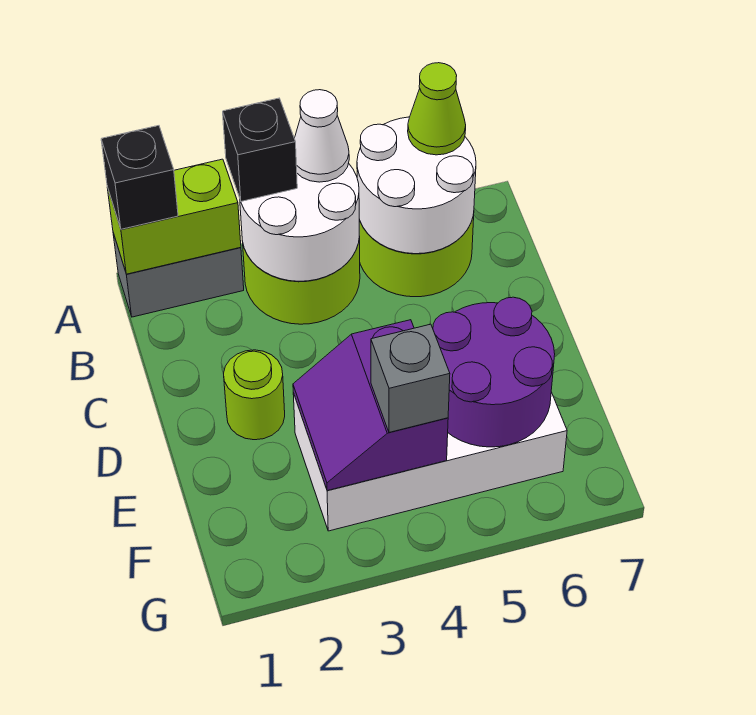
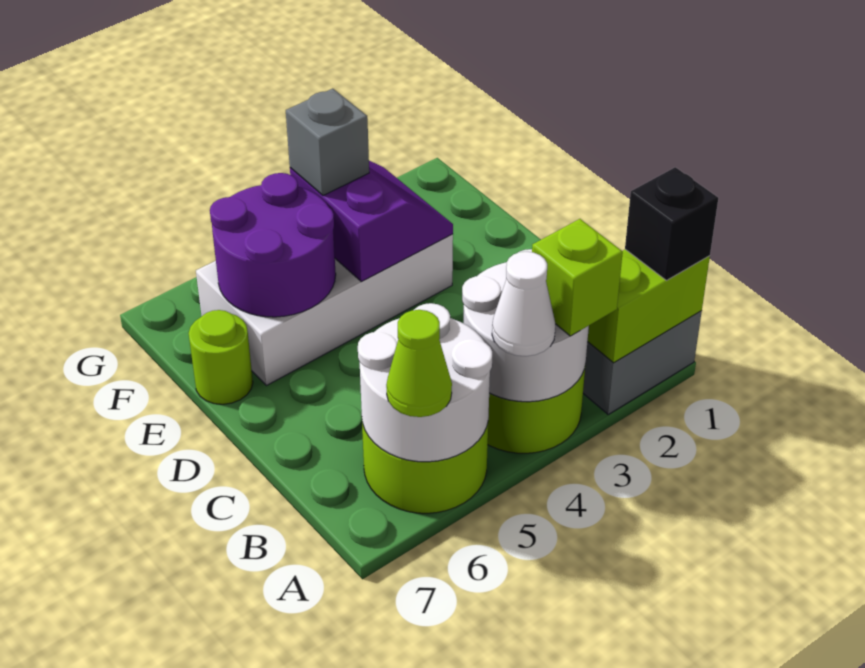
black brick A3 level 3 -> lime brick A3 level 3
lime round brick D2 level 1 -> lime round brick E7 level 1

